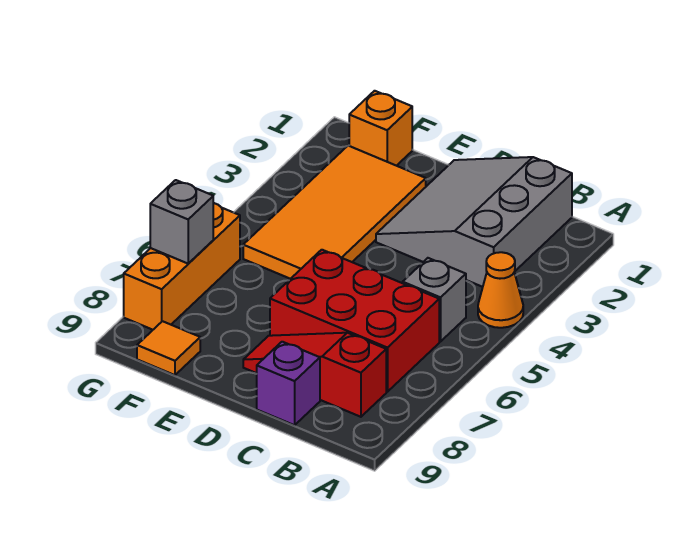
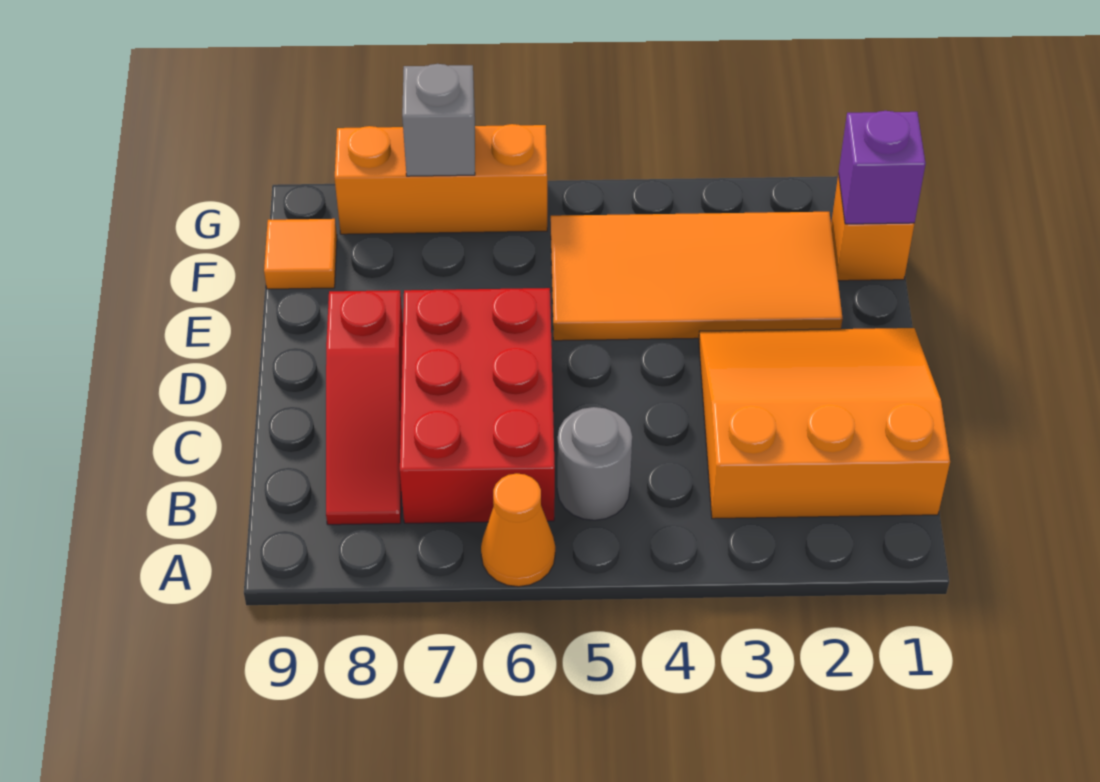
orange cone A4 level 1 -> orange cone A6 level 1
grey slope B1:D3 level 1 top B -> orange slope B1:D3 level 1 top B
grey brick B5 level 1 -> grey round brick B5 level 1
red slope B8:D8 level 1 top B -> red slope B8:D8 level 1 top D
purple brick C9 level 1 -> purple brick F1 level 2

